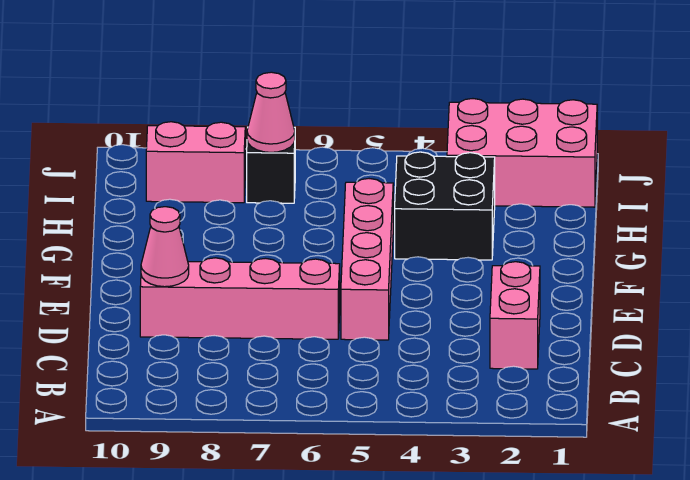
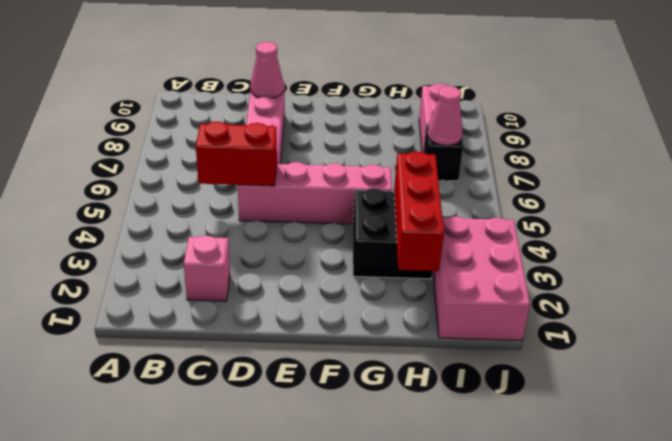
pink brick C2:D2 level 1 -> pink brick C2 level 1
none -> red brick C5:D5 level 2
none -> red brick H2:H4 level 2

